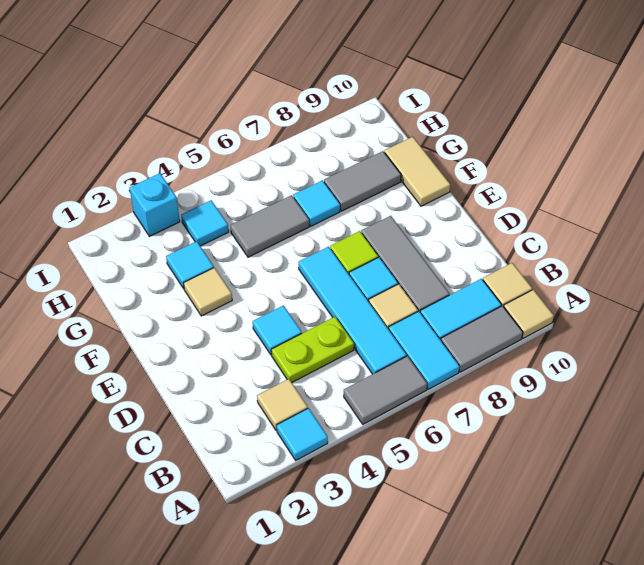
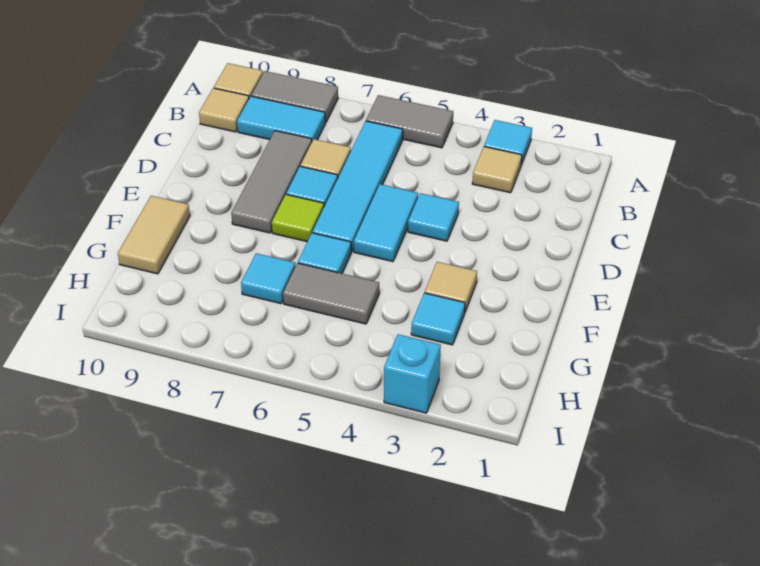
cyan tile A7:B7 level 1 -> cyan tile D5:E5 level 1
lime plate C4:C5 level 1 -> none
grey tile G8:G9 level 1 -> none
cyan tile H4 level 1 -> cyan tile F6 level 1

